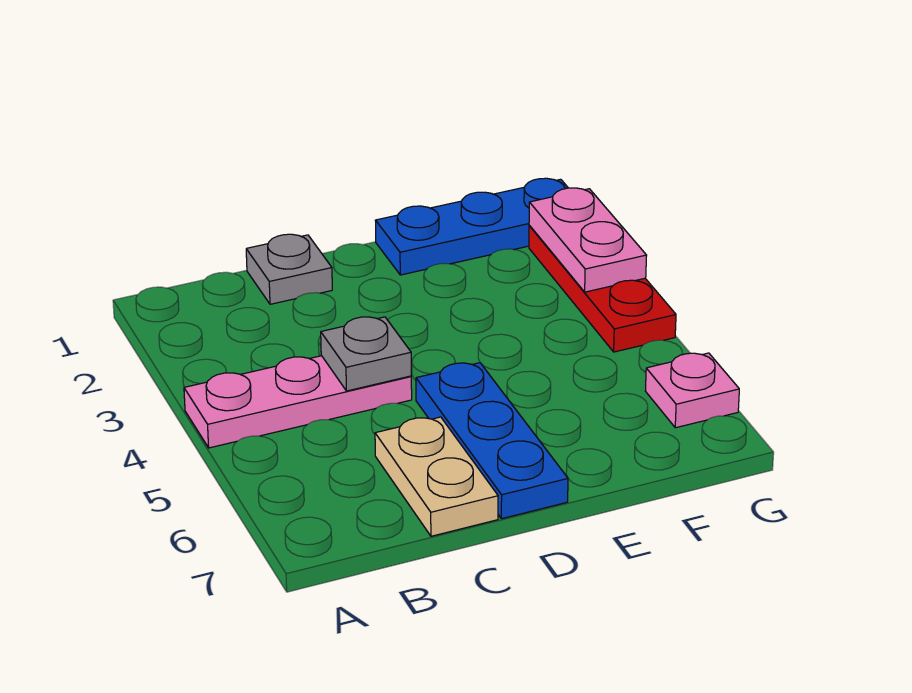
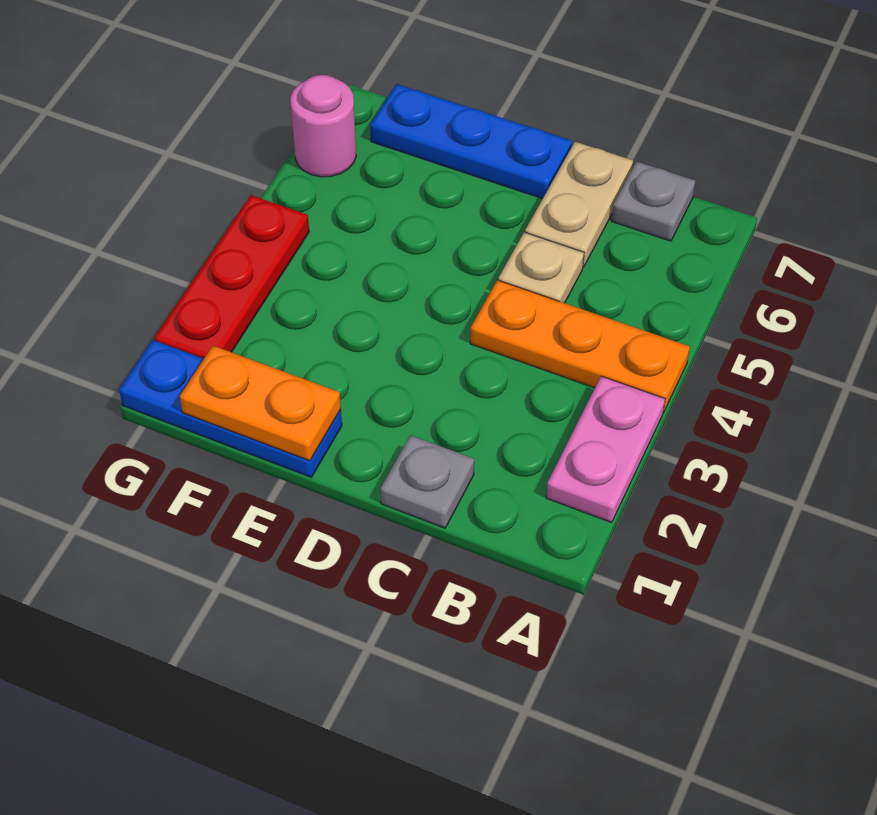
pink plate A4:C4 level 1 -> orange plate A4:C4 level 1
grey plate C4 level 2 -> grey plate B7 level 1
none -> tan plate C5 level 1
blue plate D5:D7 level 1 -> blue plate D7:F7 level 1
none -> orange plate E1:F1 level 2
pink plate G2:G3 level 2 -> pink plate A2:A3 level 1
pink plate G6 level 1 -> pink round brick G6 level 1

